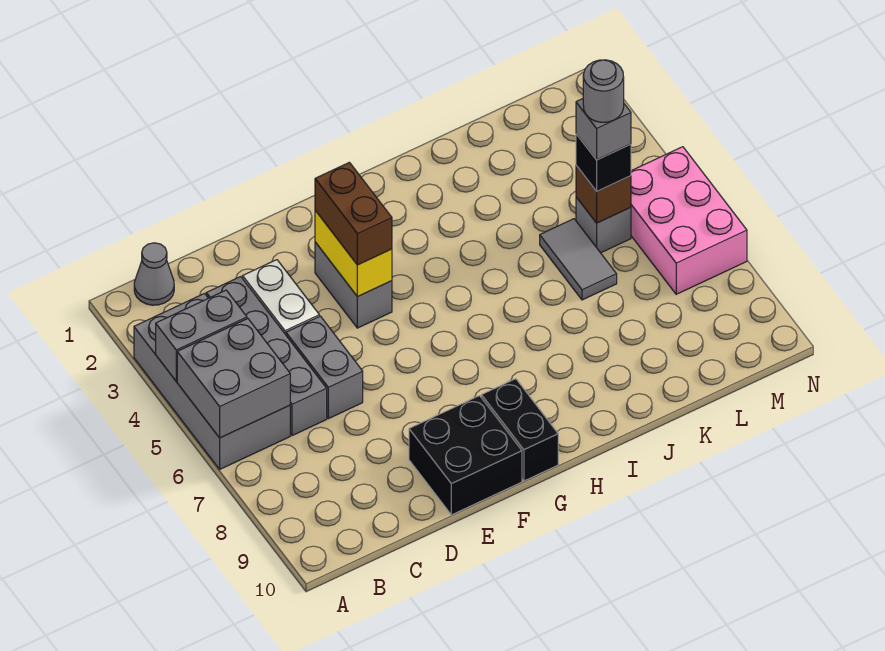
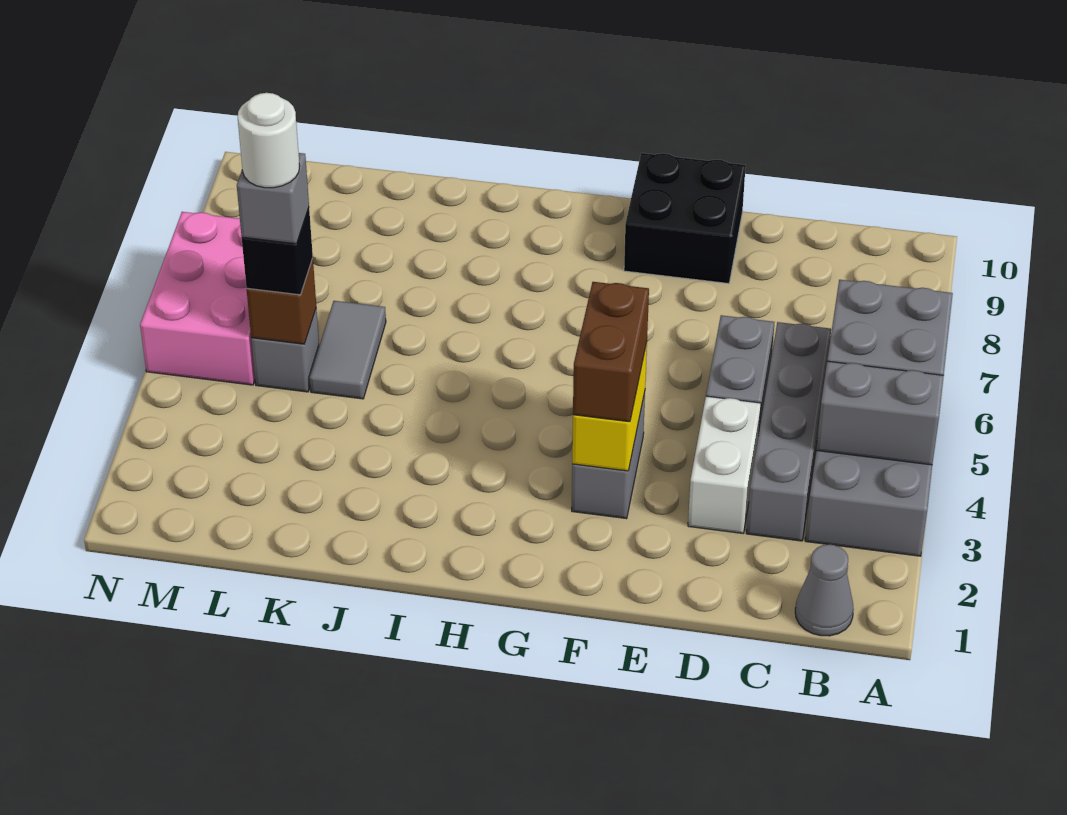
black brick G9:G10 level 1 -> none
grey round brick L5 level 5 -> white round brick L5 level 5

